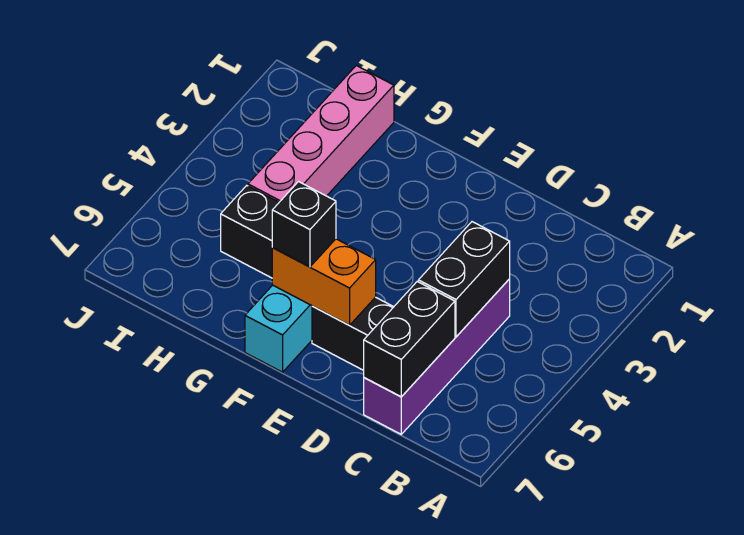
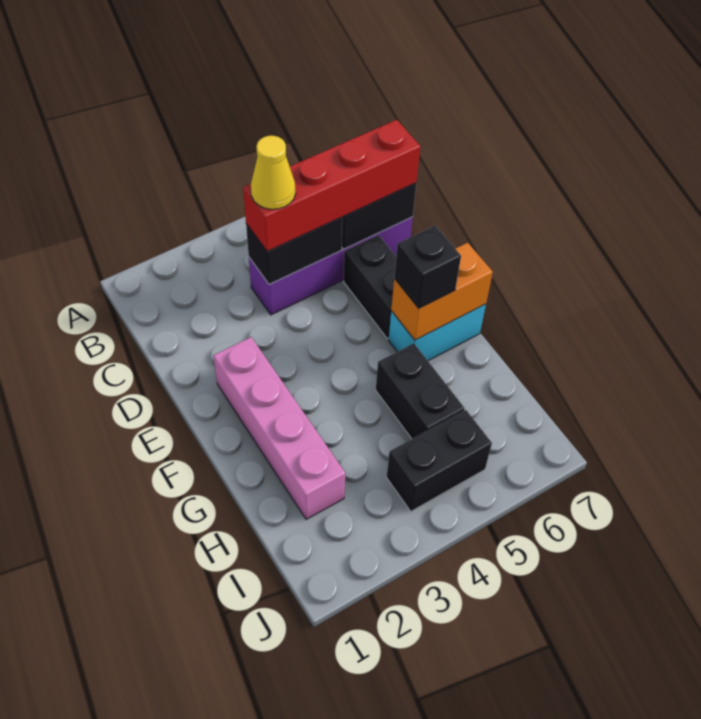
none -> red brick C4:C7 level 3
none -> yellow cone C4 level 4
orange brick E6:F6 level 2 -> orange brick F6:F7 level 2
pink brick H1:H4 level 1 -> pink brick E2:H2 level 1
none -> black brick I4:I5 level 1

